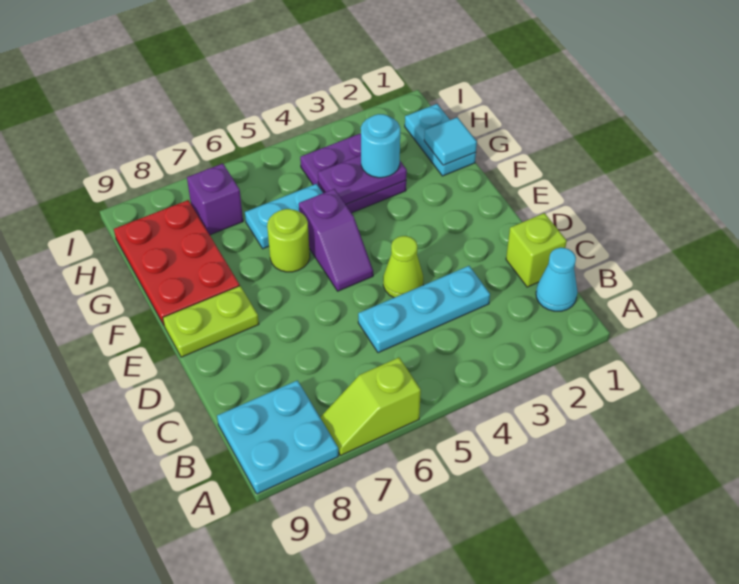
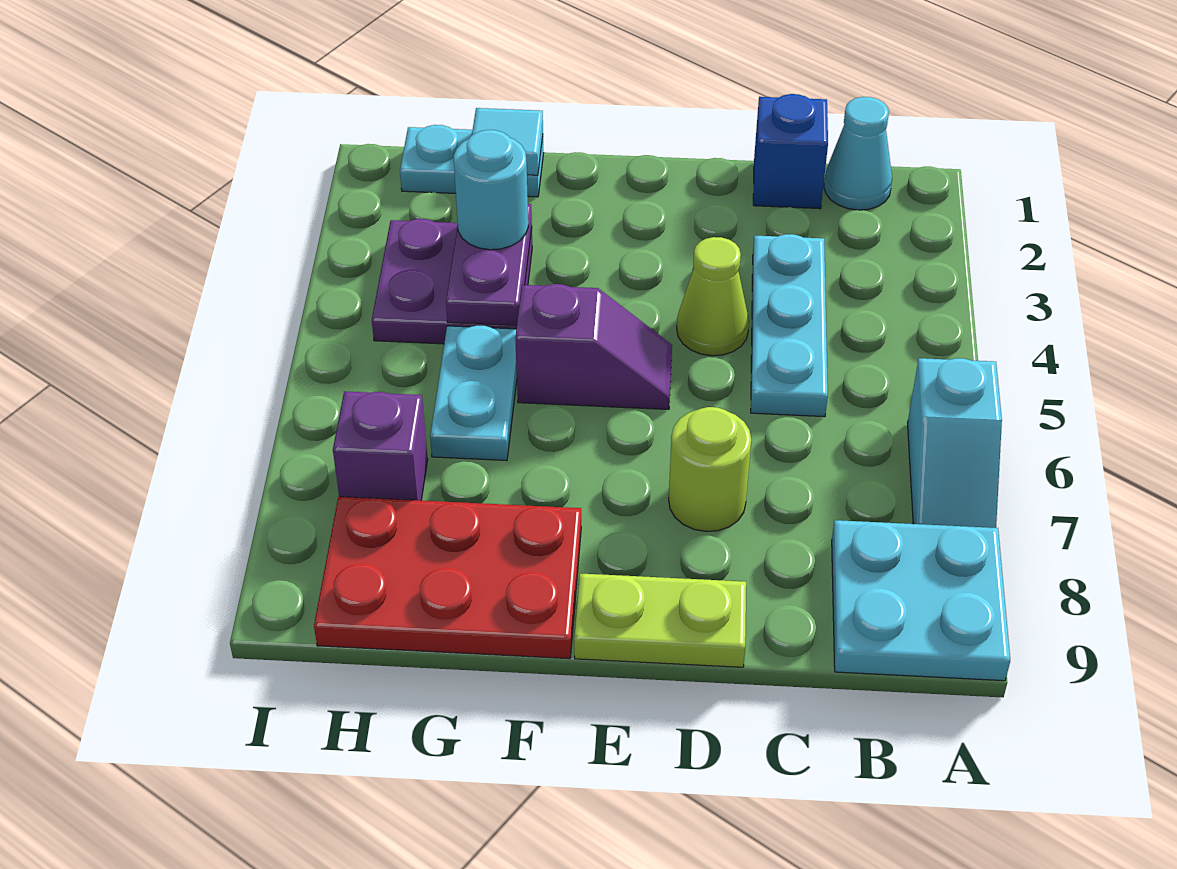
lime slope A6:A7 level 1 top 6 -> cyan slope A6:A7 level 1 top 6
lime brick C1 level 1 -> blue brick C1 level 1
lime plate E8:E9 level 1 -> lime plate D9:E9 level 1
lime round brick F6 level 1 -> lime round brick D7 level 1

